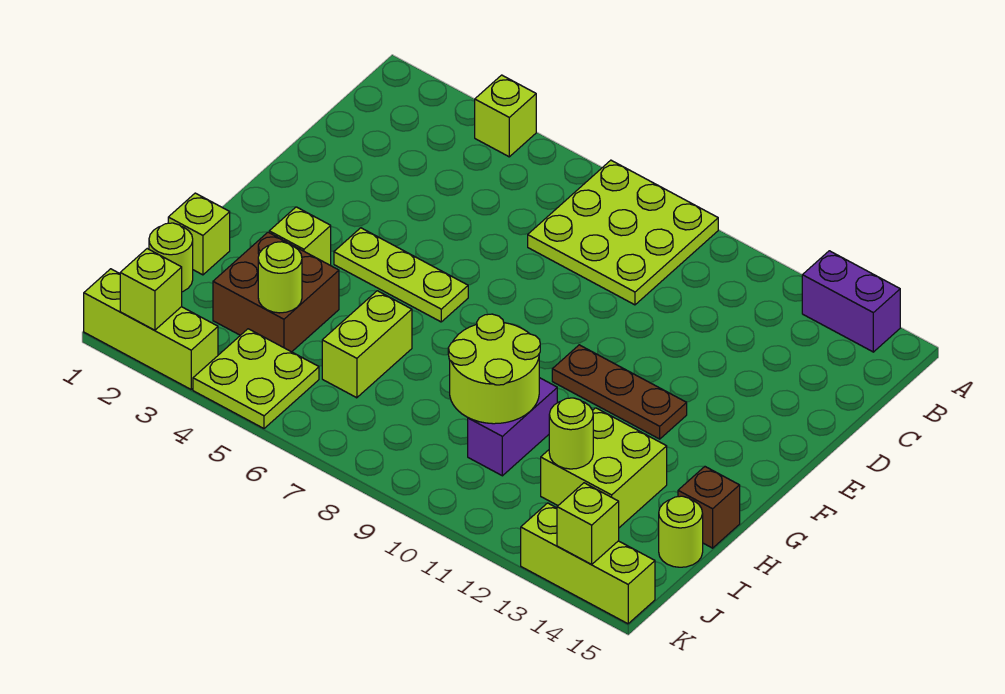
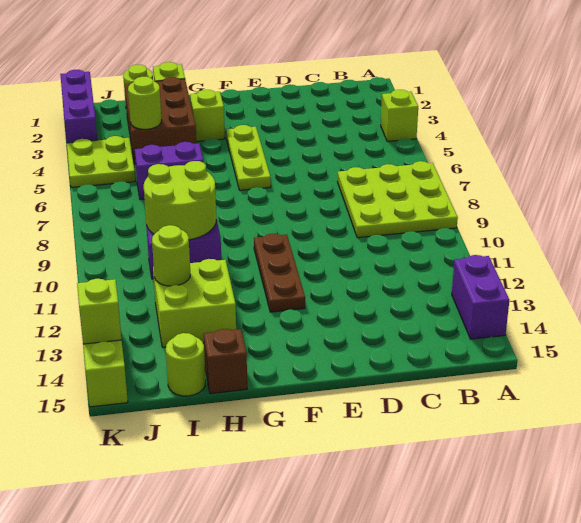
brown brick H3:I4 level 1 -> brown brick H2:I4 level 1
lime brick H6:I6 level 1 -> purple brick H6:I6 level 1
lime brick K1:K3 level 1 -> purple brick K1:K3 level 1
lime brick K2 level 2 -> none

